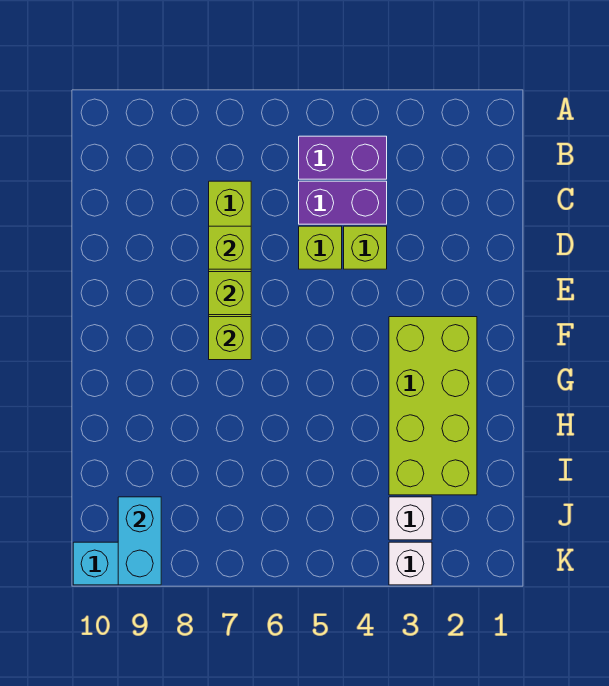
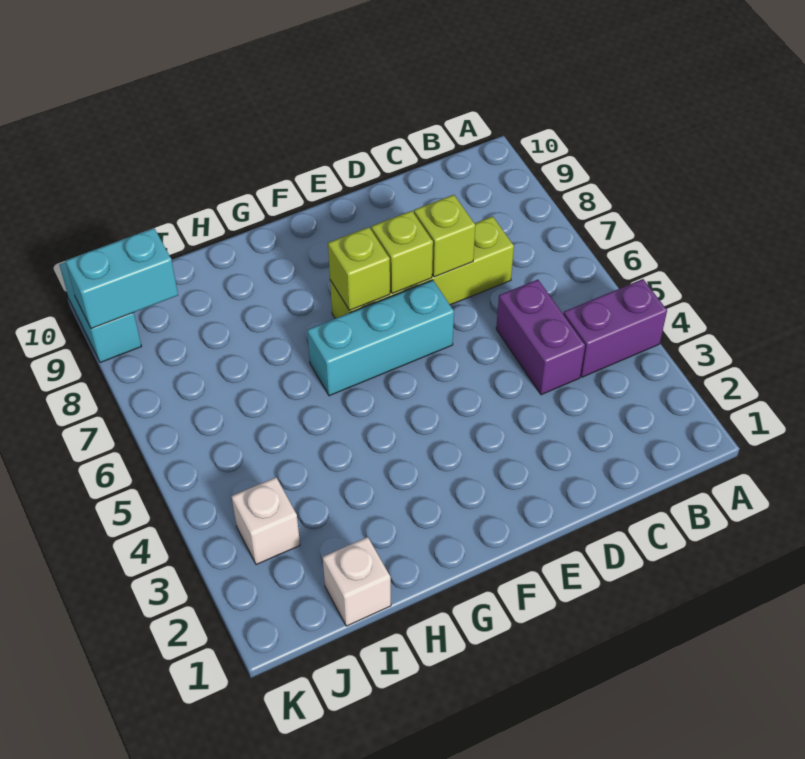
purple brick B4:B5 level 1 -> purple brick A4:B4 level 1
lime brick D4 level 1 -> none
lime brick D5 level 1 -> none
none -> cyan brick E6:G6 level 1
lime brick F2:I3 level 1 -> none
white brick K3 level 1 -> white brick I1 level 1

